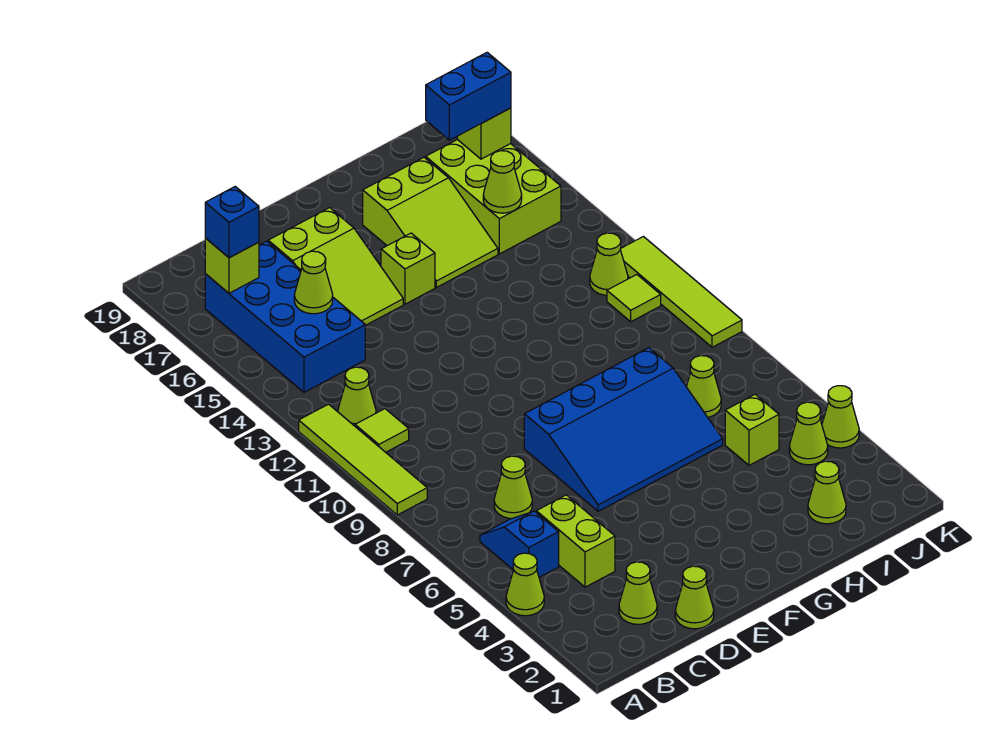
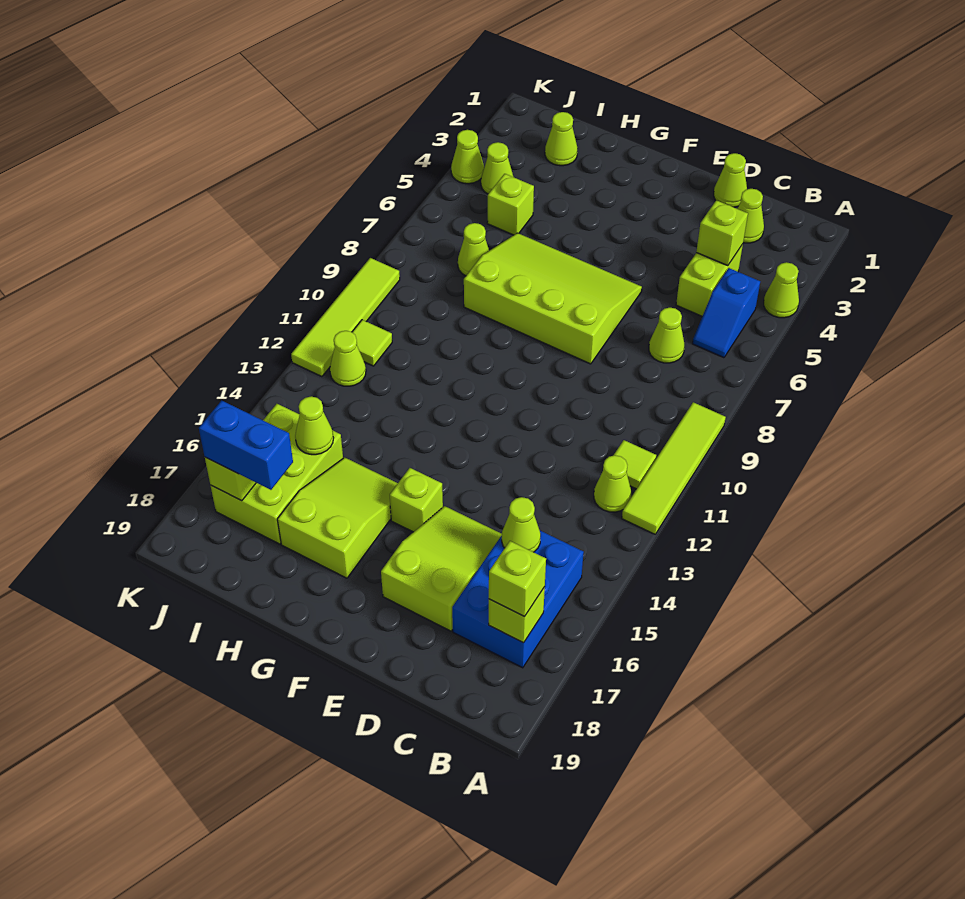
blue brick B14:C17 level 1 -> blue brick B15:C17 level 1
blue brick B17 level 3 -> lime brick B17 level 3
none -> lime brick C4 level 2
blue slope E6:H8 level 1 top 8 -> lime slope E6:H8 level 1 top 8

